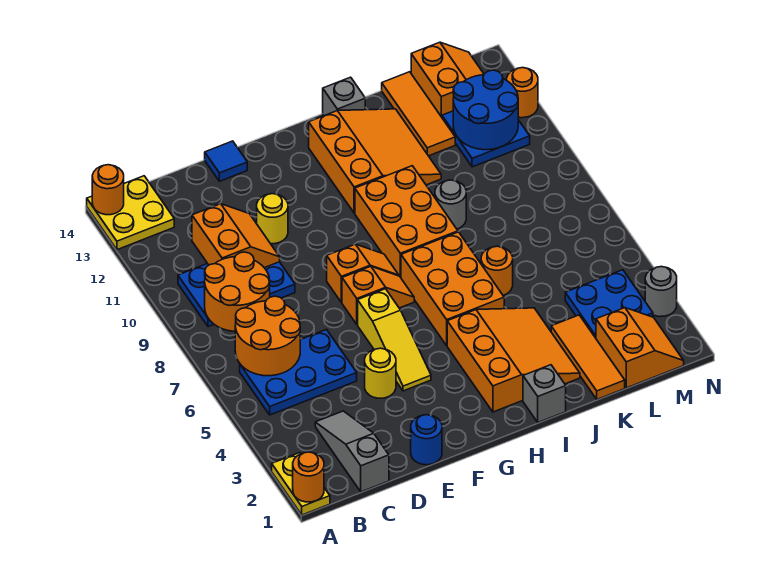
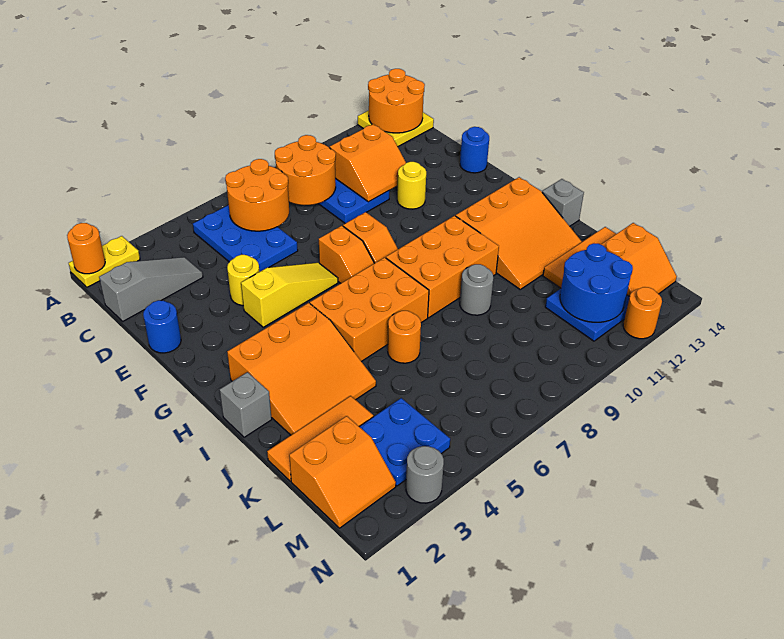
orange round brick A14 level 2 -> orange round brick A13:B14 level 2
blue tile E14 level 1 -> blue round brick E14 level 1
yellow slope F4:F6 level 1 top 6 -> yellow slope F4:F6 level 1 top 4

